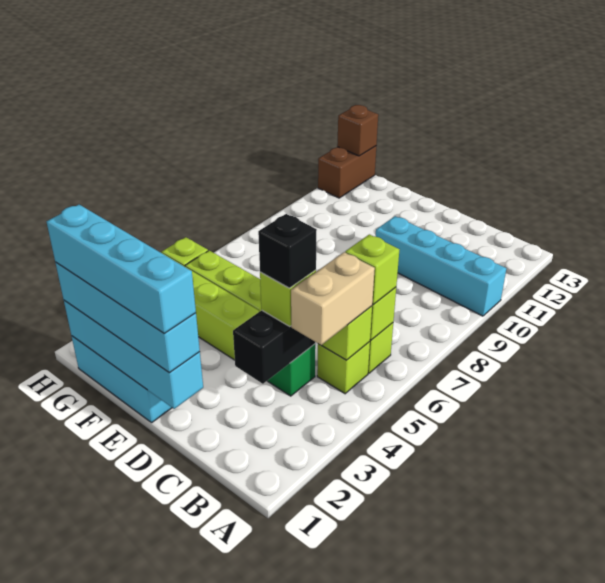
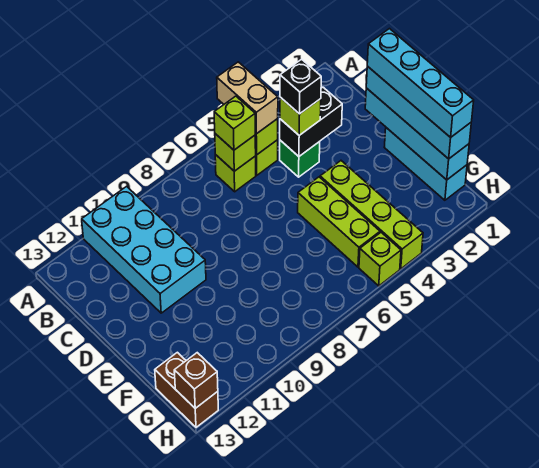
cyan brick A10:D10 level 1 -> cyan brick A10:D11 level 1
tan brick B4:B5 level 3 -> tan brick A5:B5 level 3
brown brick H12:H13 level 1 -> brown brick G13:H13 level 1

